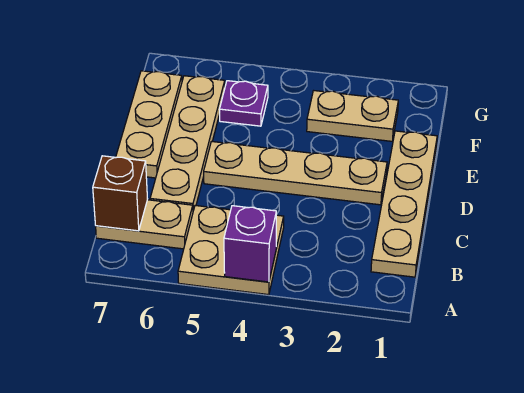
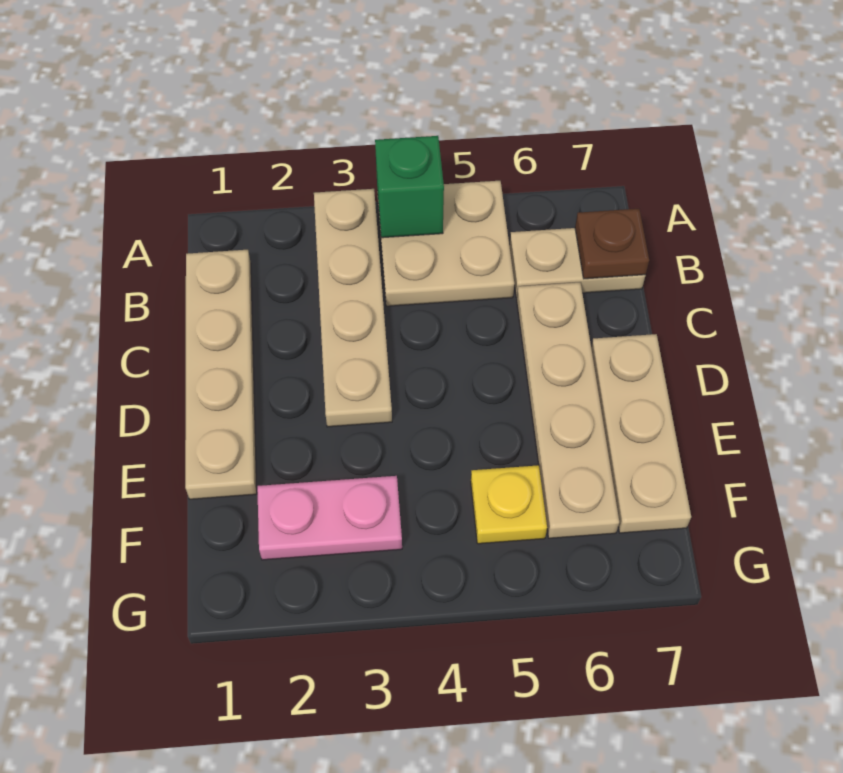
purple brick A4 level 2 -> green brick A4 level 2
brown brick B7 level 2 -> brown plate B7 level 2
tan plate D2:D5 level 1 -> tan plate A3:D3 level 1
tan plate F2:F3 level 1 -> pink plate F2:F3 level 1
purple plate F5 level 1 -> yellow plate F5 level 1

